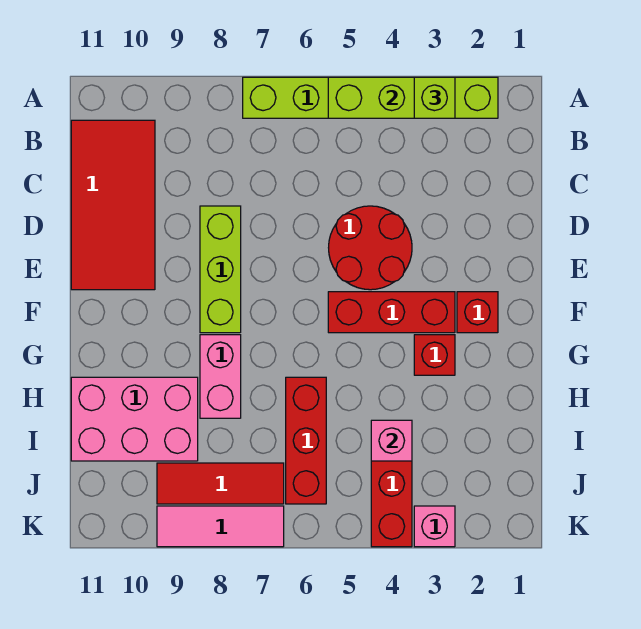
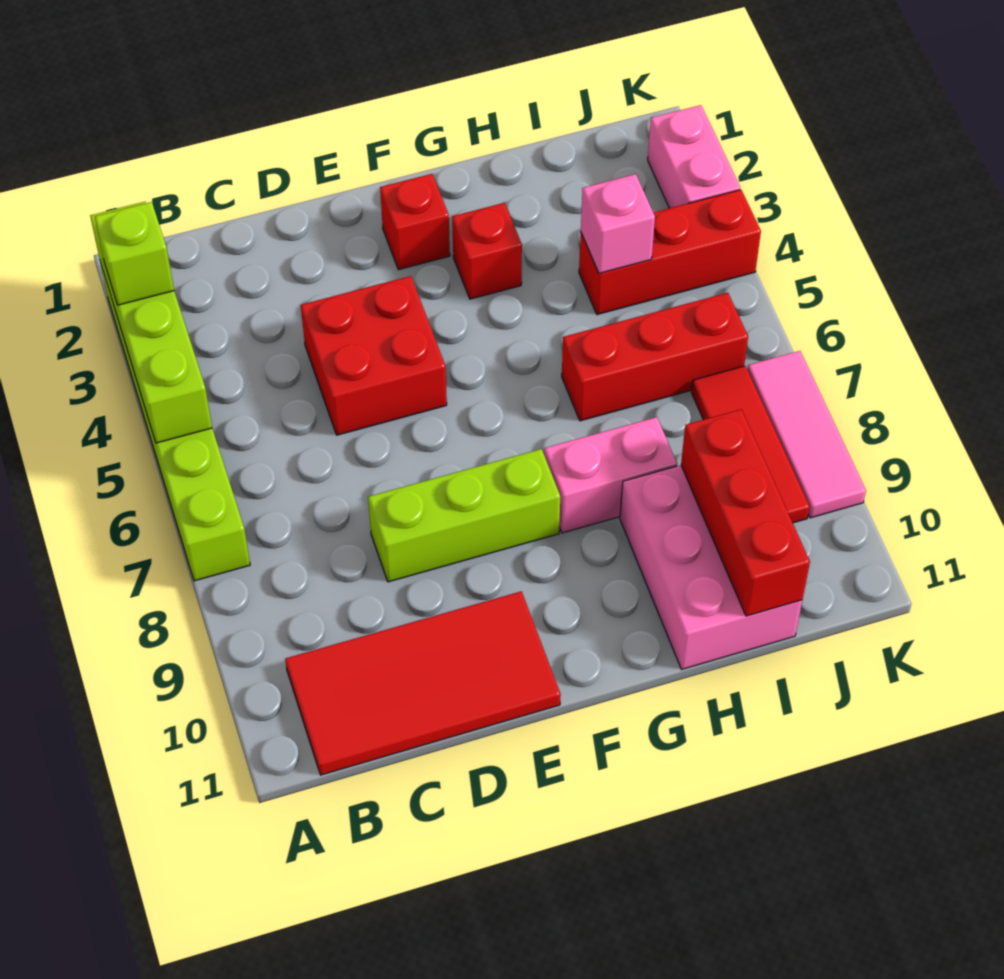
red round brick D4:E5 level 1 -> red brick D4:E5 level 1
red brick F3:F5 level 1 -> red brick I9:I11 level 2
pink brick K3 level 1 -> pink brick K2:K3 level 1

